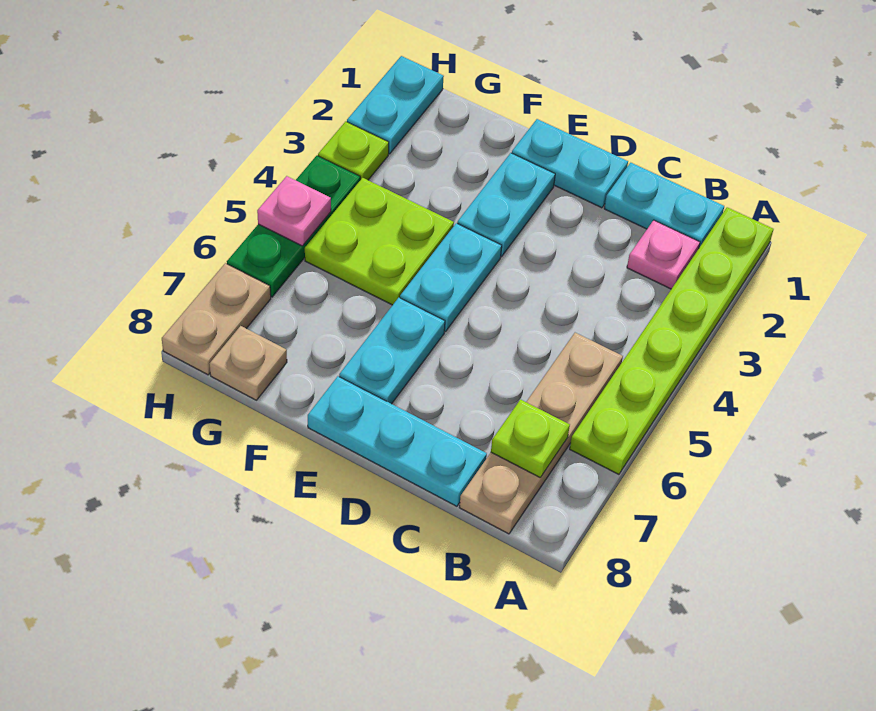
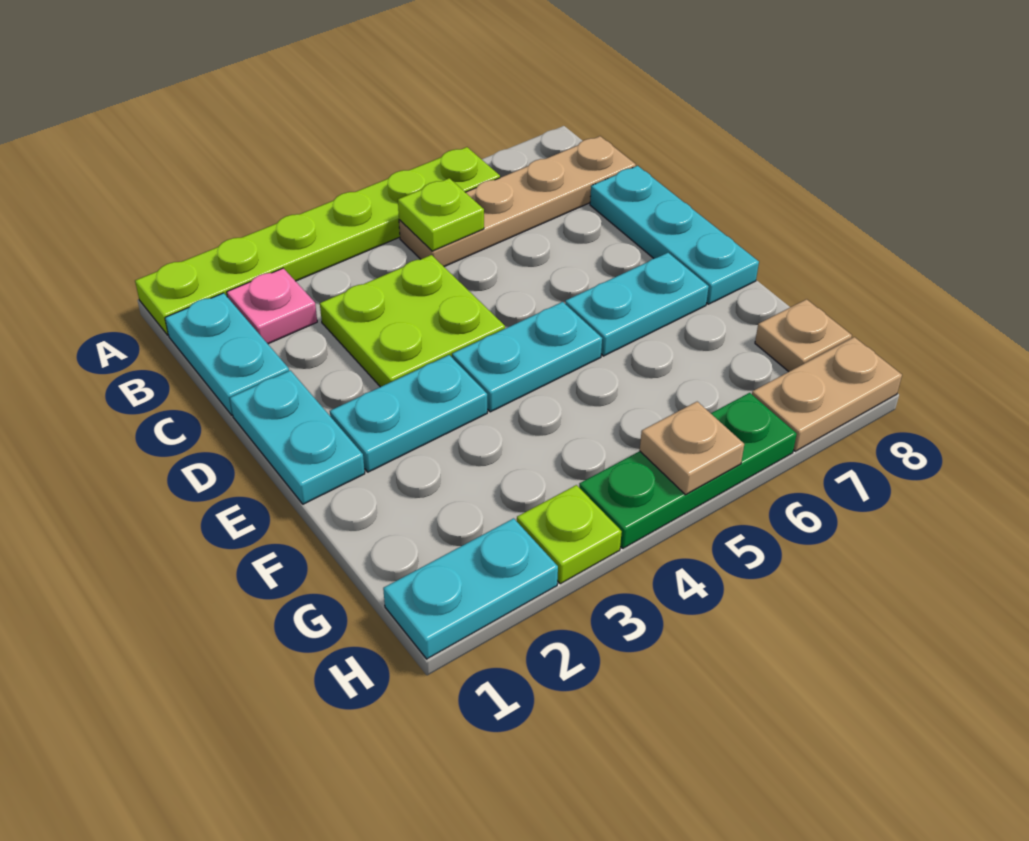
lime plate B7 level 2 -> lime plate B5 level 2
lime plate F4:G5 level 1 -> lime plate C3:D4 level 1
pink plate H5 level 2 -> tan plate H5 level 2

